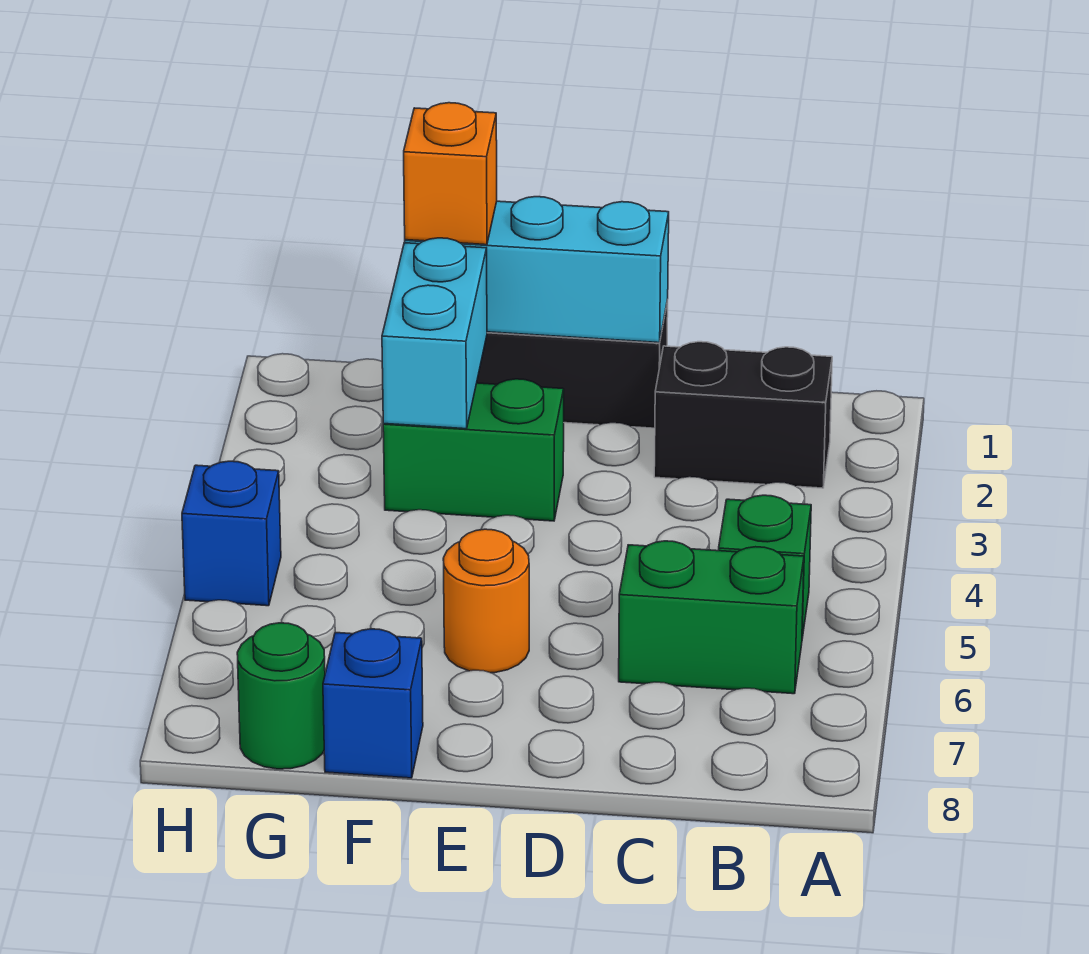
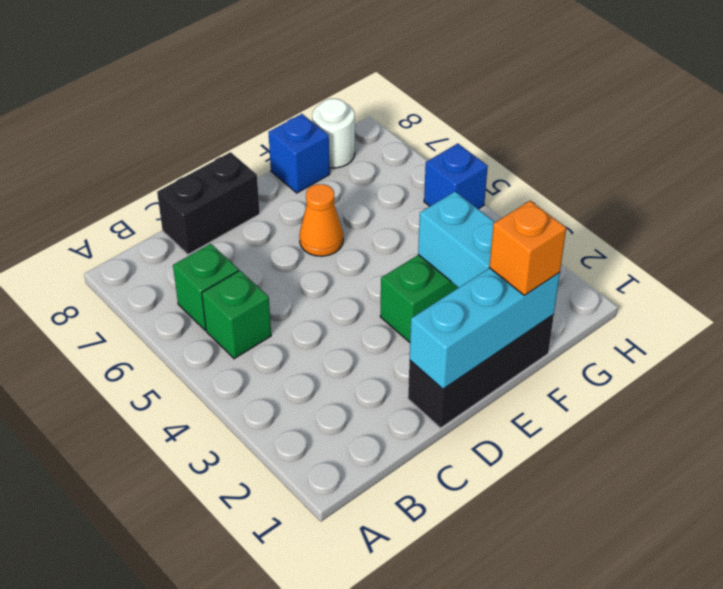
black brick B2:C2 level 1 -> black brick C8:D8 level 1
green brick B6:C6 level 1 -> green brick B6 level 1
orange round brick E6 level 1 -> orange cone E6 level 1
green round brick G8 level 1 -> white round brick G8 level 1

